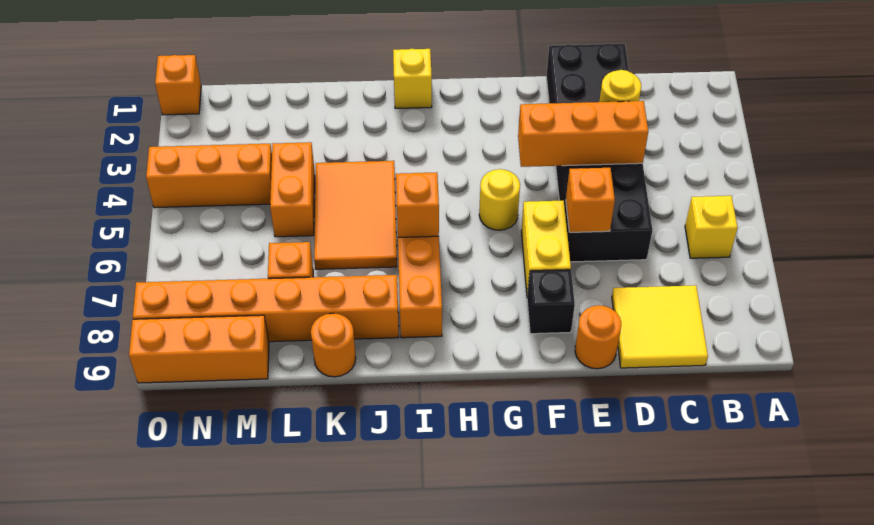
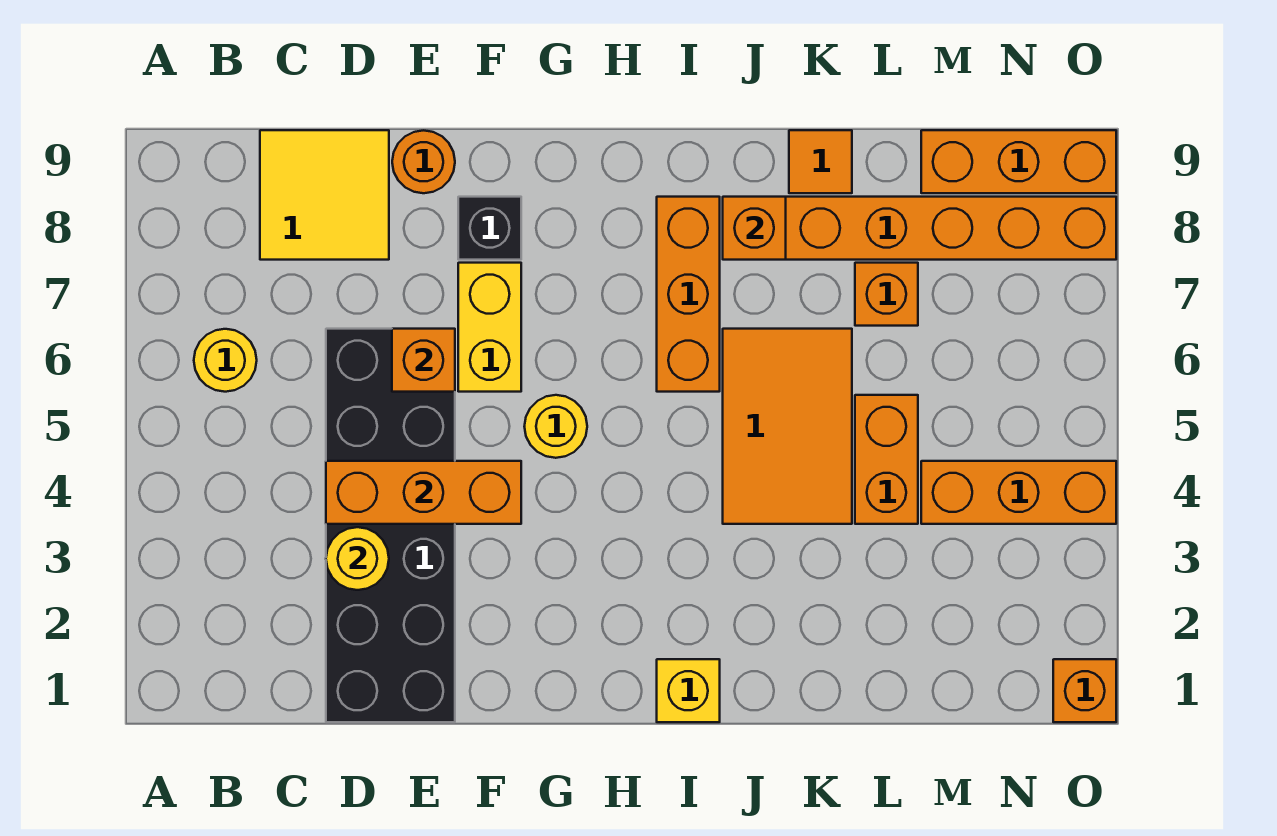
yellow brick B6 level 1 -> yellow round brick B6 level 1
orange brick I6 level 2 -> orange brick J8 level 2
orange round brick K9 level 1 -> orange tile K9 level 1

